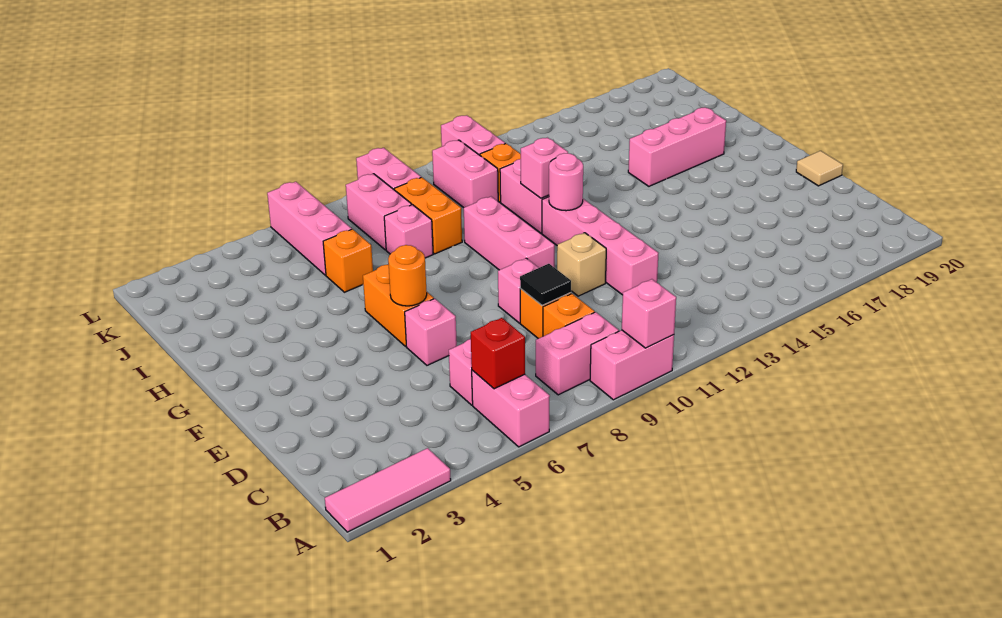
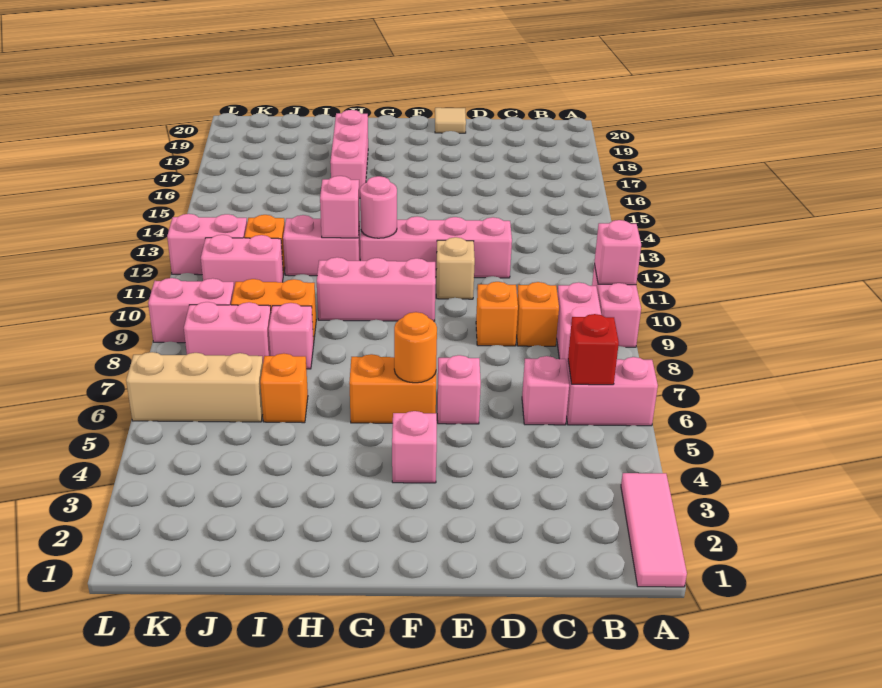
black tile D9 level 2 -> none
pink brick E9 level 1 -> pink brick F4 level 1
pink brick J6:L6 level 1 -> tan brick J6:L6 level 1

